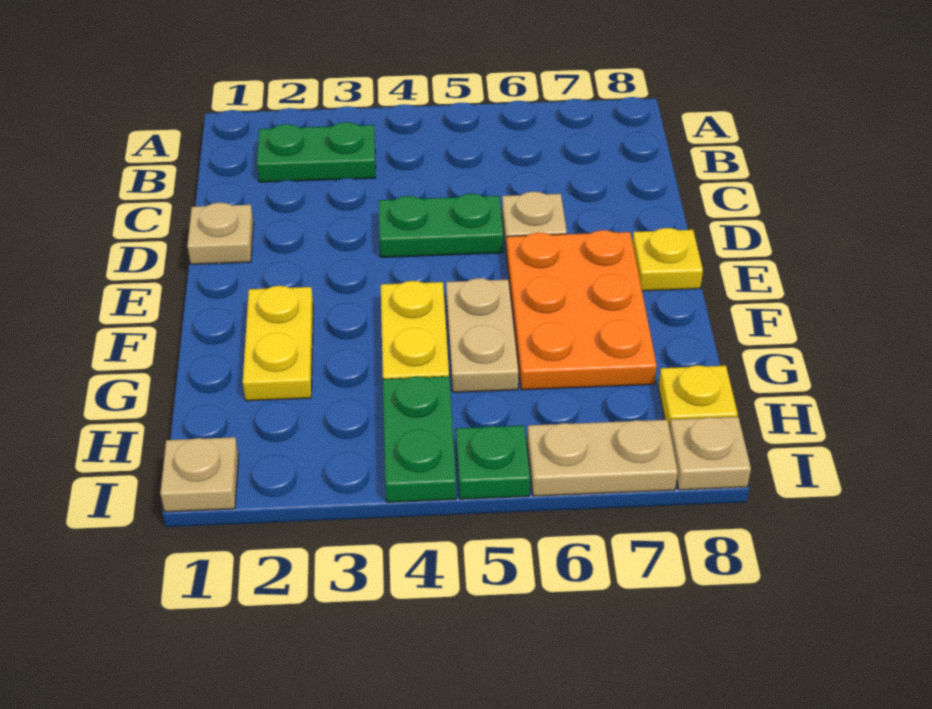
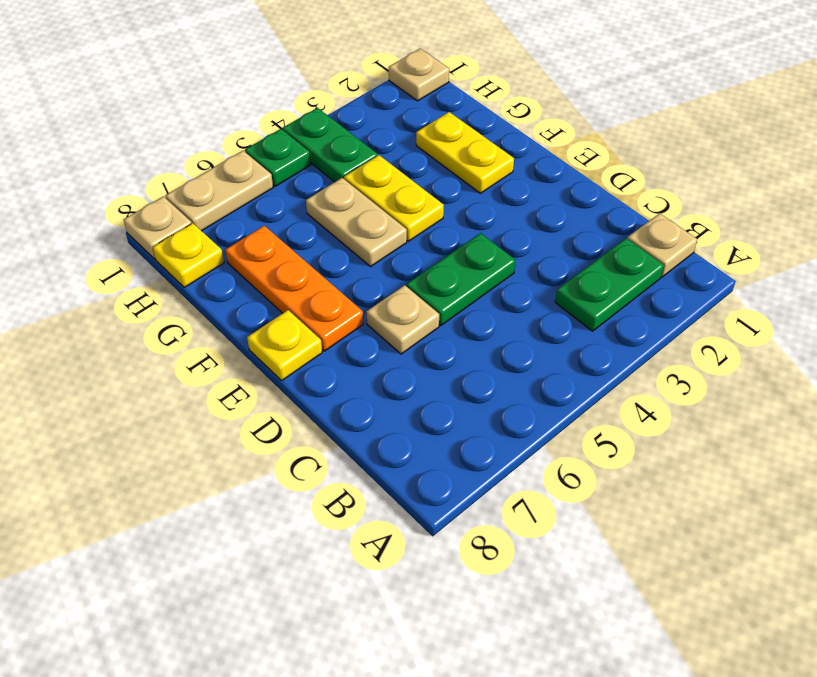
tan plate D1 level 1 -> tan plate B1 level 1
orange plate E6:G7 level 1 -> orange plate E7:G7 level 1

